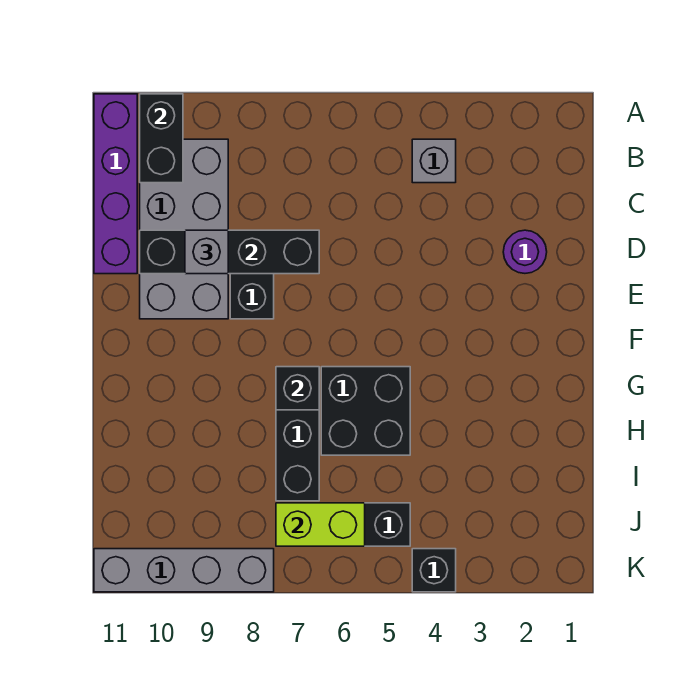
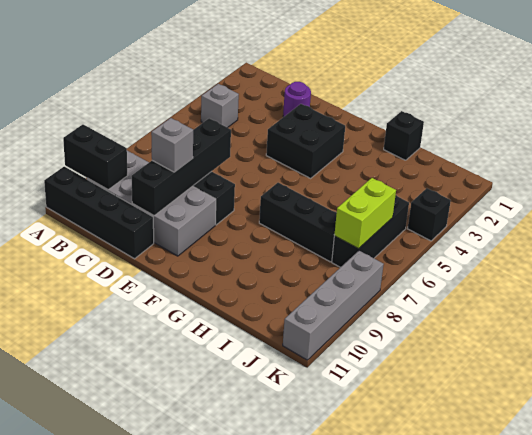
purple brick A11:D11 level 1 -> black brick A11:D11 level 1
black brick G5:H6 level 1 -> black brick E3:F4 level 1
black brick G7 level 2 -> black brick H1 level 1

